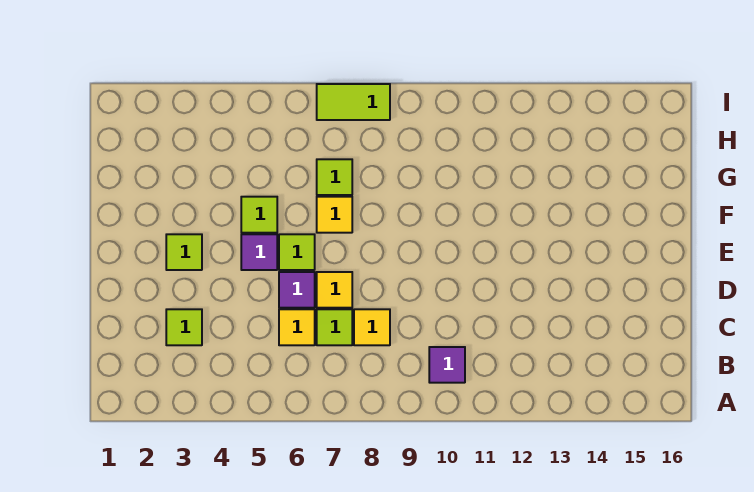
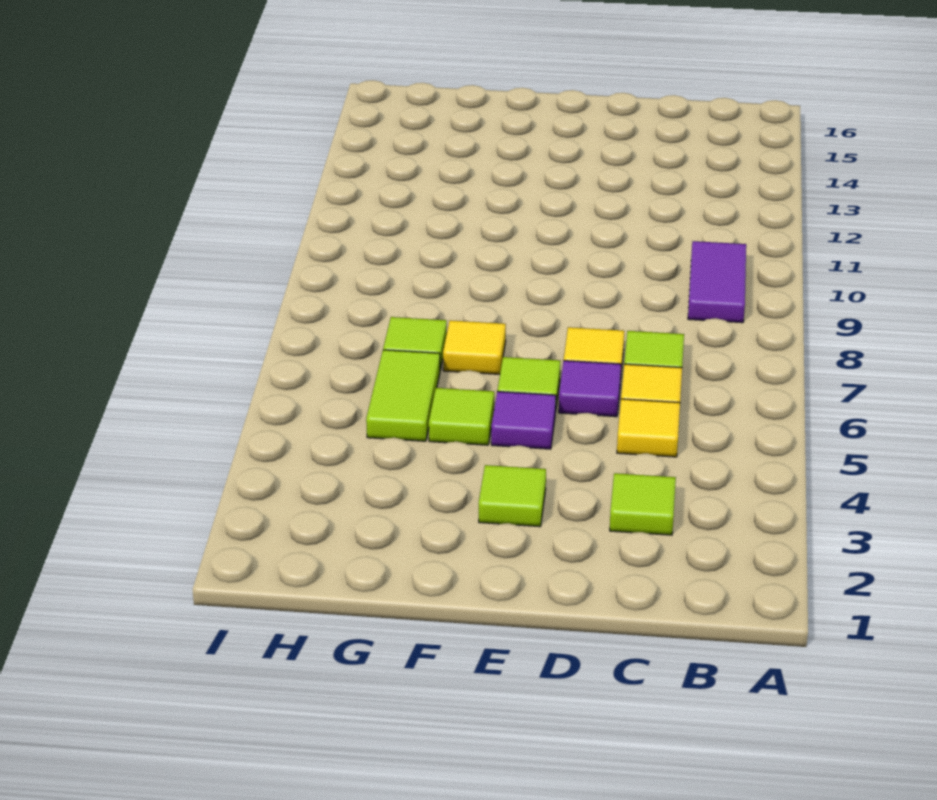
purple tile B10 level 1 -> purple tile B9:B10 level 1
yellow tile C8 level 1 -> yellow tile C5 level 1
lime tile I7:I8 level 1 -> lime tile G5:G6 level 1

